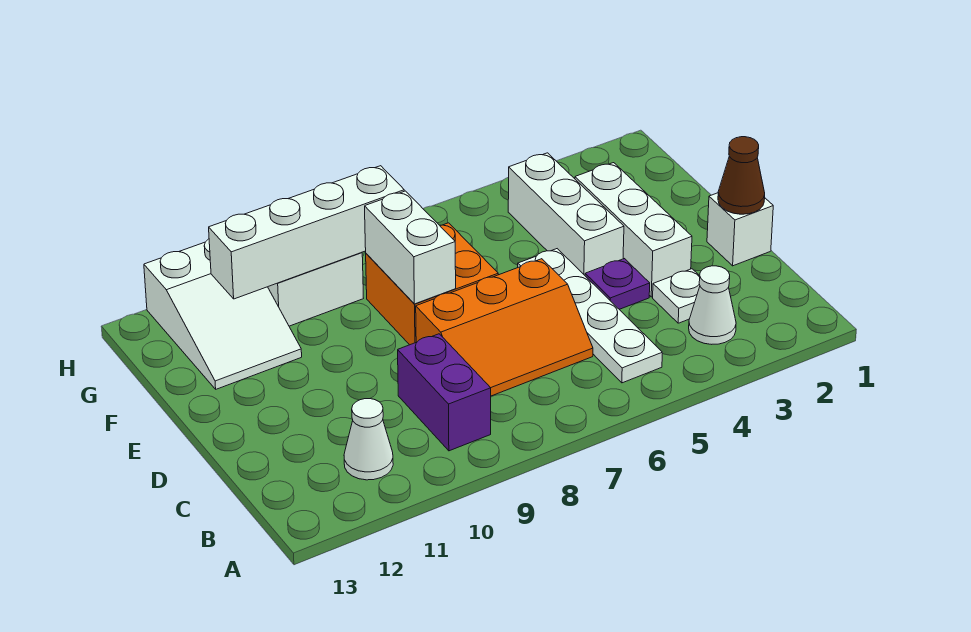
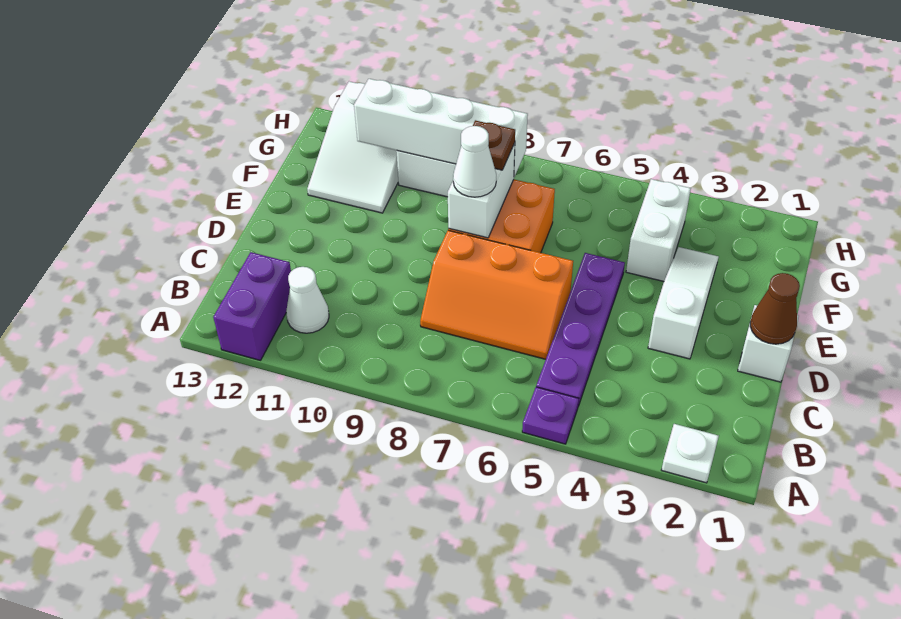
white cone B3 level 1 -> white cone E8 level 3
white plate B5:E5 level 1 -> purple plate B5:E5 level 1
purple brick B9:C9 level 1 -> purple brick A12:B12 level 1
white plate C3 level 1 -> white plate A2 level 1
white brick D3:F3 level 1 -> white slope D3:F3 level 1 top D
purple plate D4 level 1 -> purple plate A5 level 1
white brick E4:G4 level 1 -> white brick F4:G4 level 1
none -> brown plate F8 level 3

